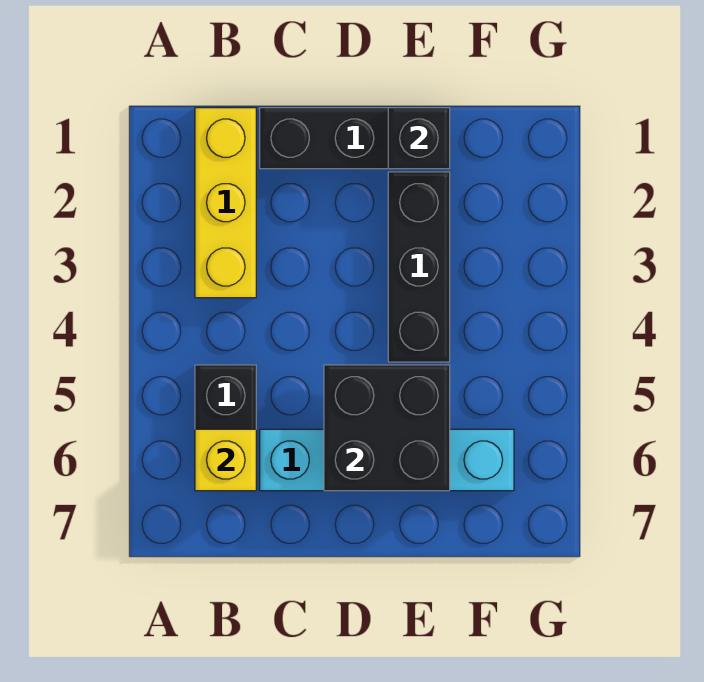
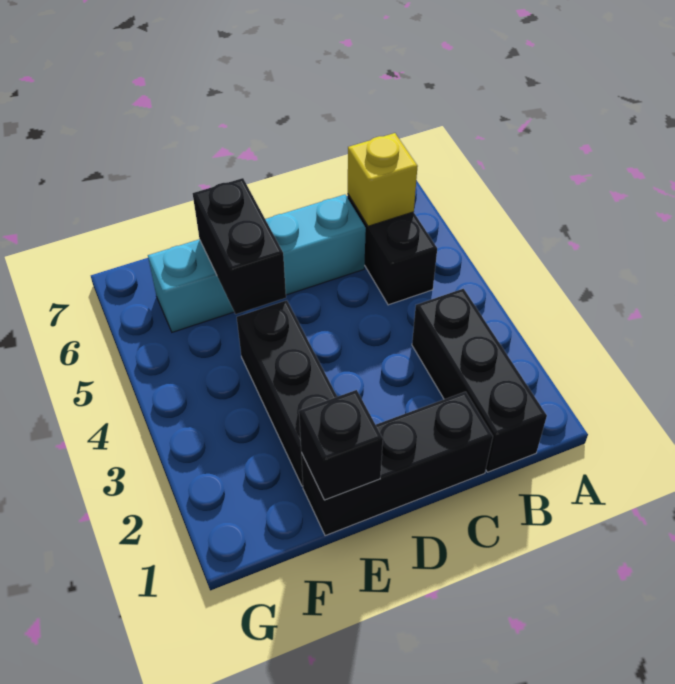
yellow brick B1:B3 level 1 -> black brick B1:B3 level 1
black brick D5:E6 level 2 -> black brick E5:E6 level 2

